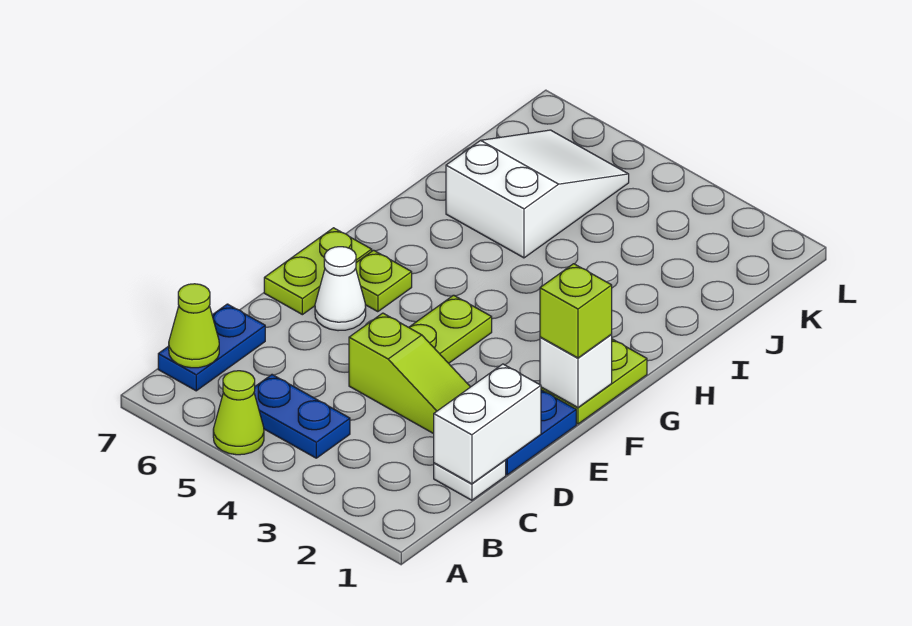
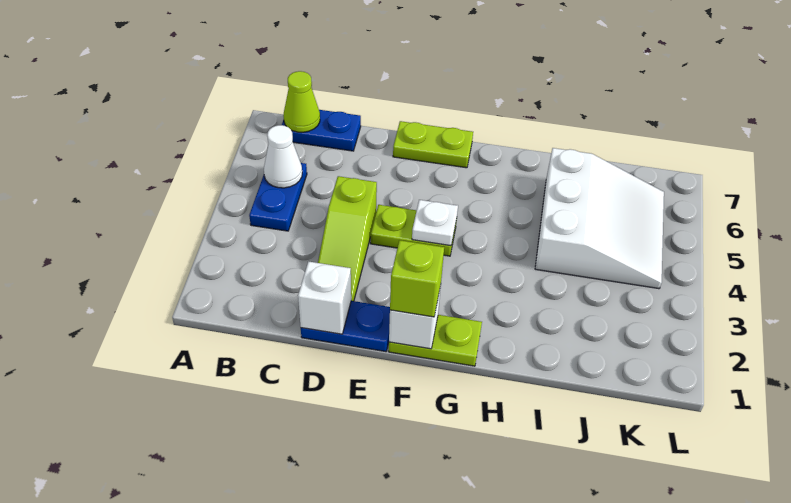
lime cone A5 level 1 -> none
white plate C1 level 1 -> white plate F4 level 2
white brick C1:D1 level 2 -> white brick D1 level 2
white cone E6 level 1 -> white cone B5 level 2
lime plate F6 level 1 -> none
white slope I5:K6 level 1 top I -> white slope I4:K6 level 1 top I

